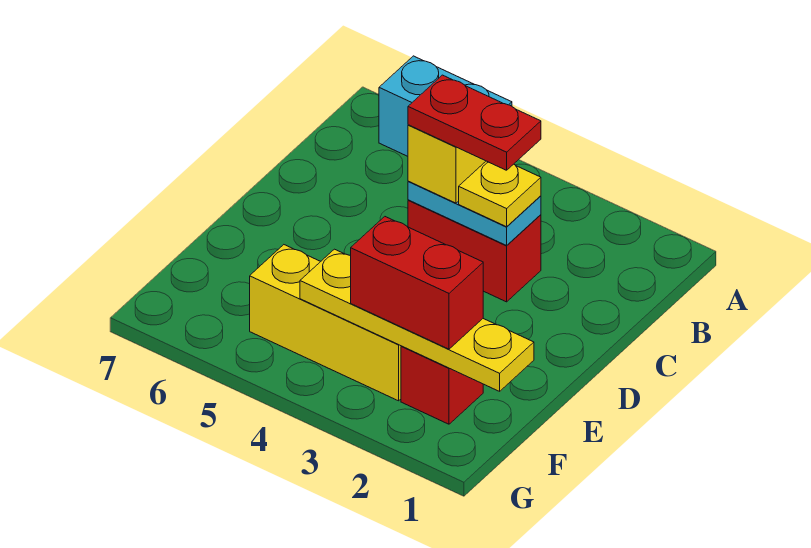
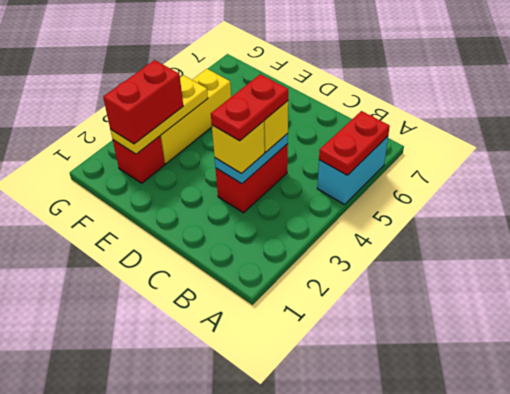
none -> red plate A5:A6 level 2
yellow plate C3 level 3 -> yellow brick C3 level 3
yellow plate F1:F4 level 2 -> yellow plate F2:F4 level 2

